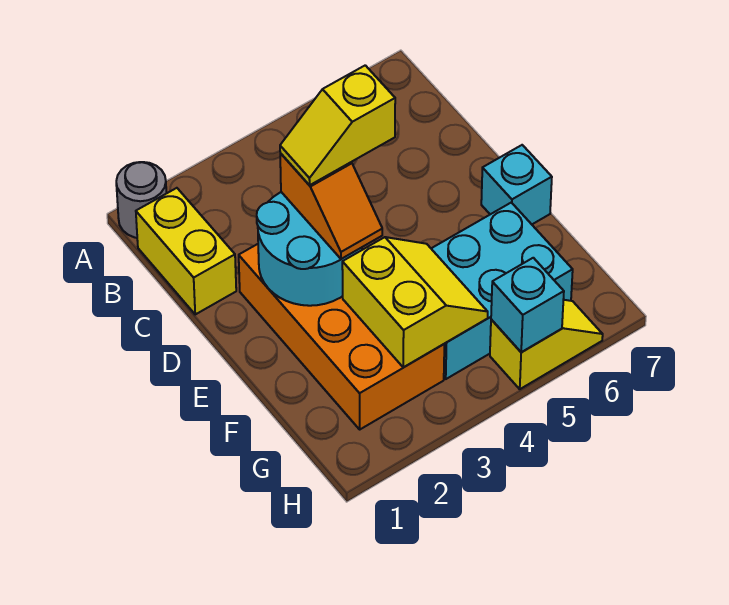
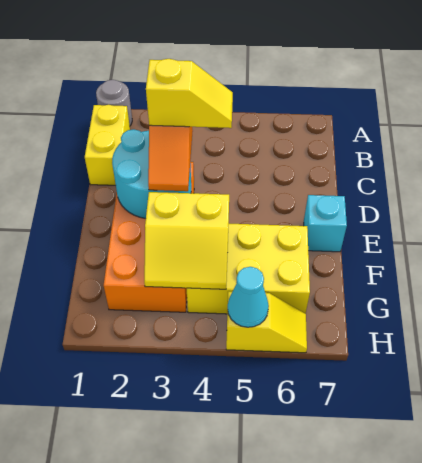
yellow slope D3:D4 level 4 top 4 -> yellow slope D3:D4 level 4 top 3
yellow slope F3:G4 level 2 top 3 -> yellow slope F3:G4 level 2 top F
cyan brick F4:G6 level 1 -> yellow brick F4:G6 level 1
cyan brick H5 level 2 -> cyan cone H5 level 2

